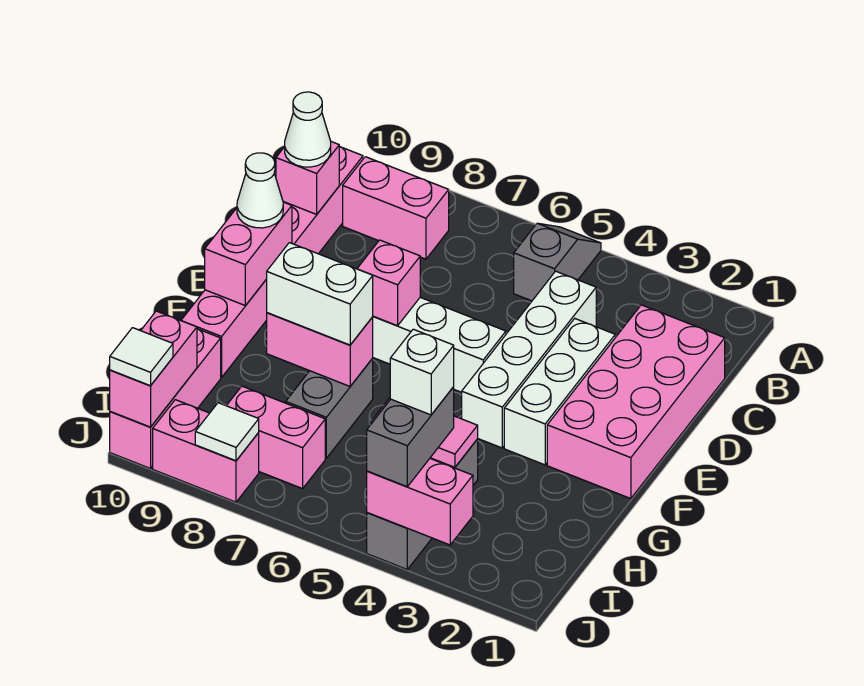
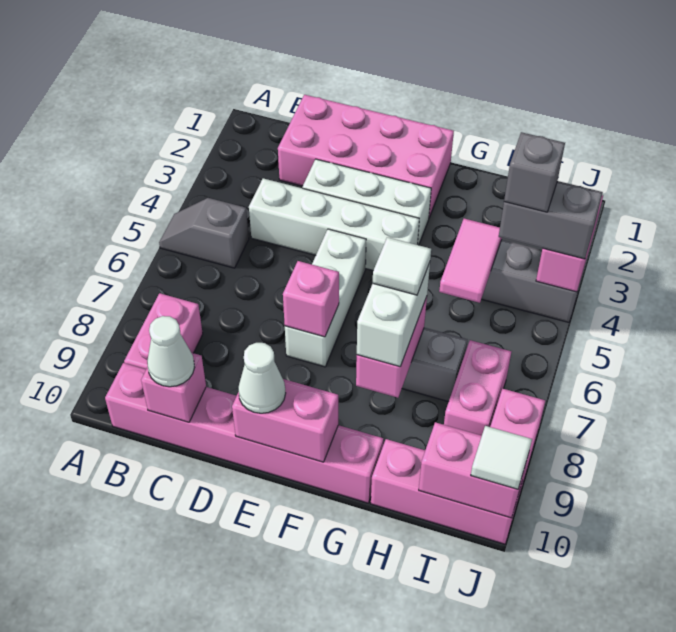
white brick I4 level 4 -> grey brick I4 level 4
white tile J8 level 2 -> white tile G7 level 4

